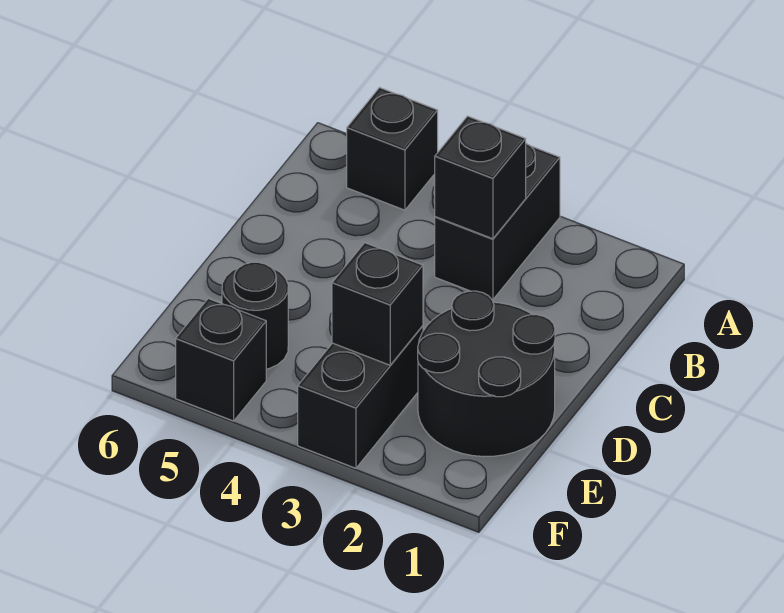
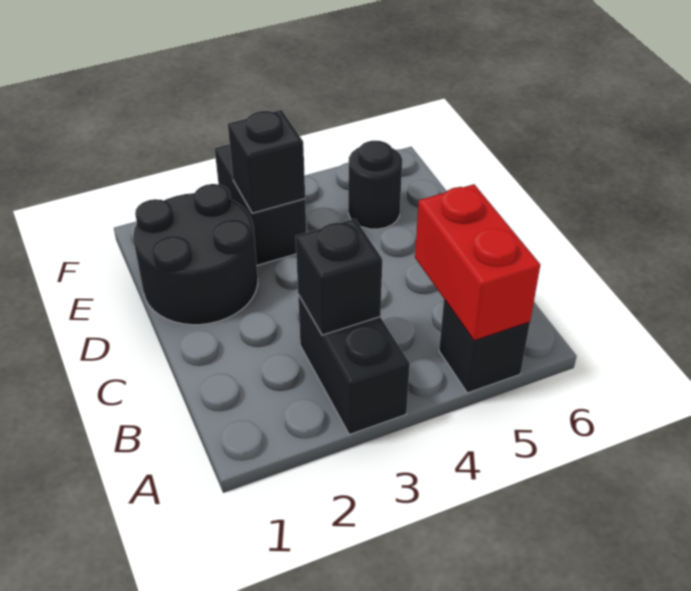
none -> red brick A5:B5 level 2
black brick F5 level 1 -> none

